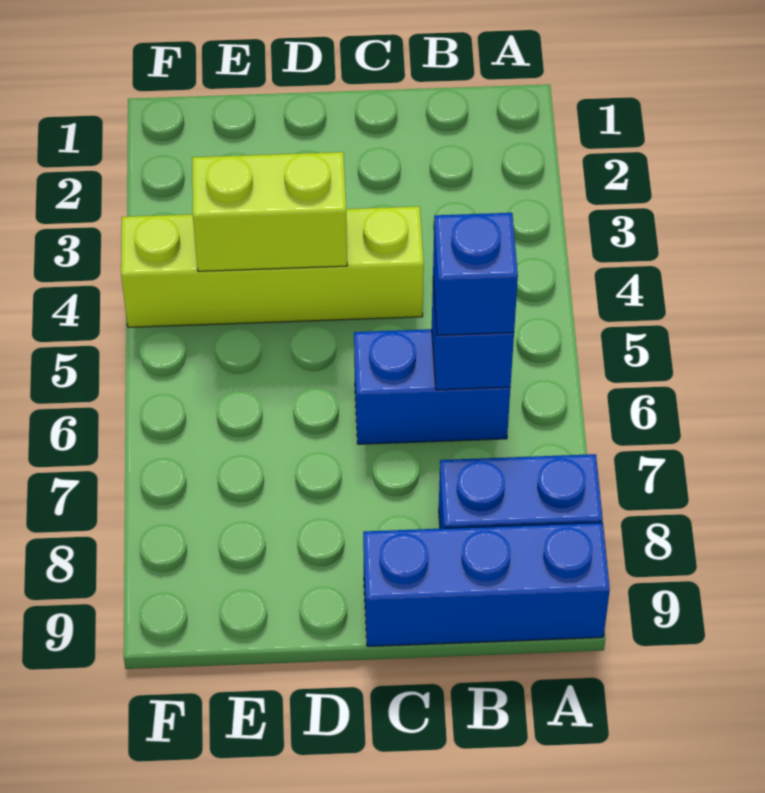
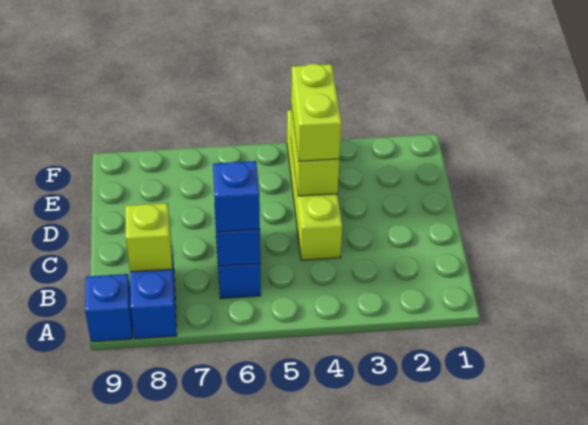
blue brick A9:C9 level 1 -> blue brick A9 level 1
none -> lime brick B8 level 2
none -> lime brick D4:E4 level 3

